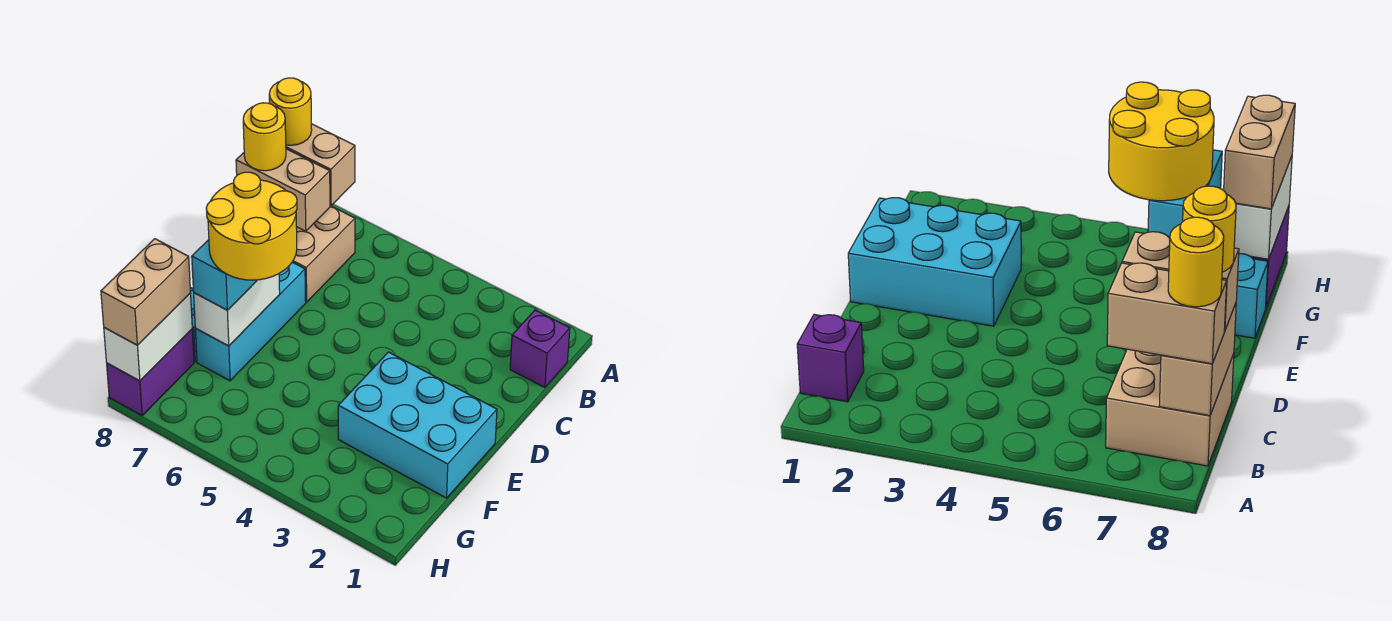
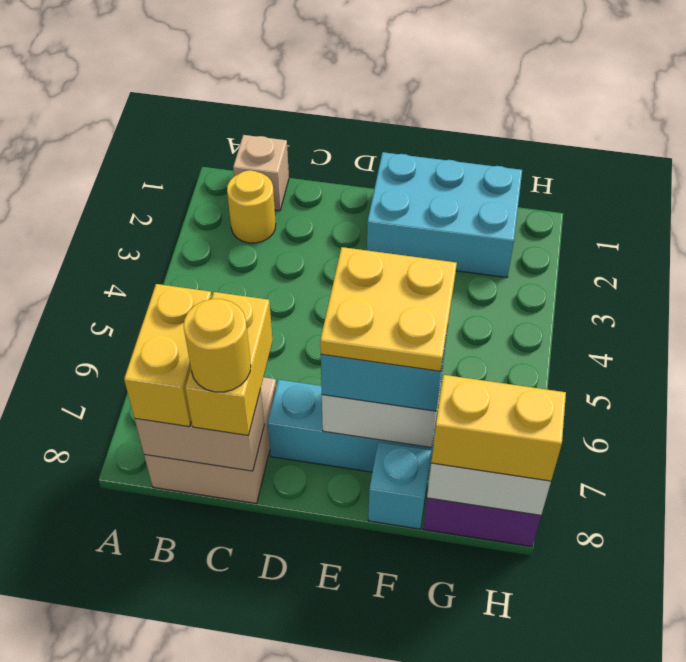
purple brick B1 level 1 -> tan brick B1 level 1
tan brick B7:B8 level 3 -> yellow brick B7:B8 level 3
yellow round brick B8 level 4 -> yellow round brick B2 level 1
tan brick C7:C8 level 3 -> yellow brick C7:C8 level 3
cyan brick E1:F3 level 1 -> cyan brick E1:G2 level 1
yellow round brick E6:F7 level 4 -> yellow plate E6:F7 level 4
tan brick G8:H8 level 3 -> yellow brick G8:H8 level 3

